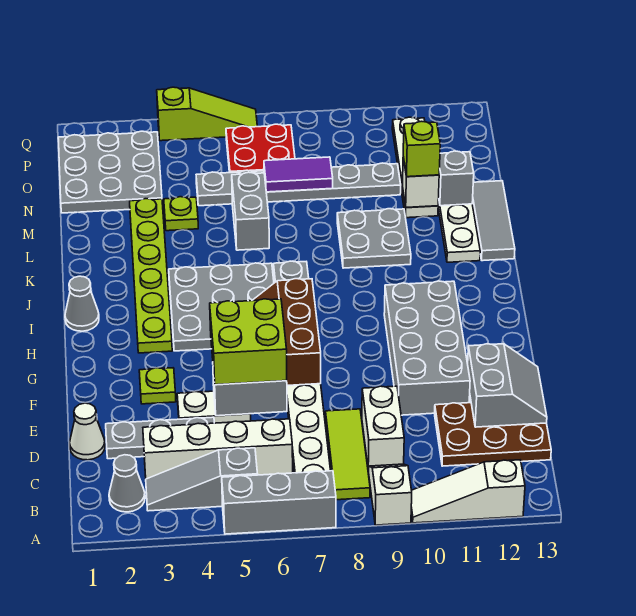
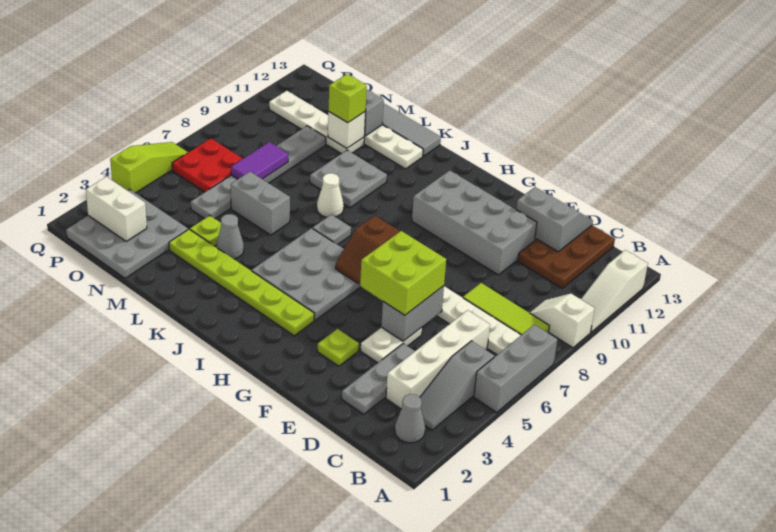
white brick C9:D9 level 1 -> white brick O2:P2 level 2
white cone D1 level 1 -> white cone K8 level 1
grey cone I1 level 1 -> grey cone L4 level 1

